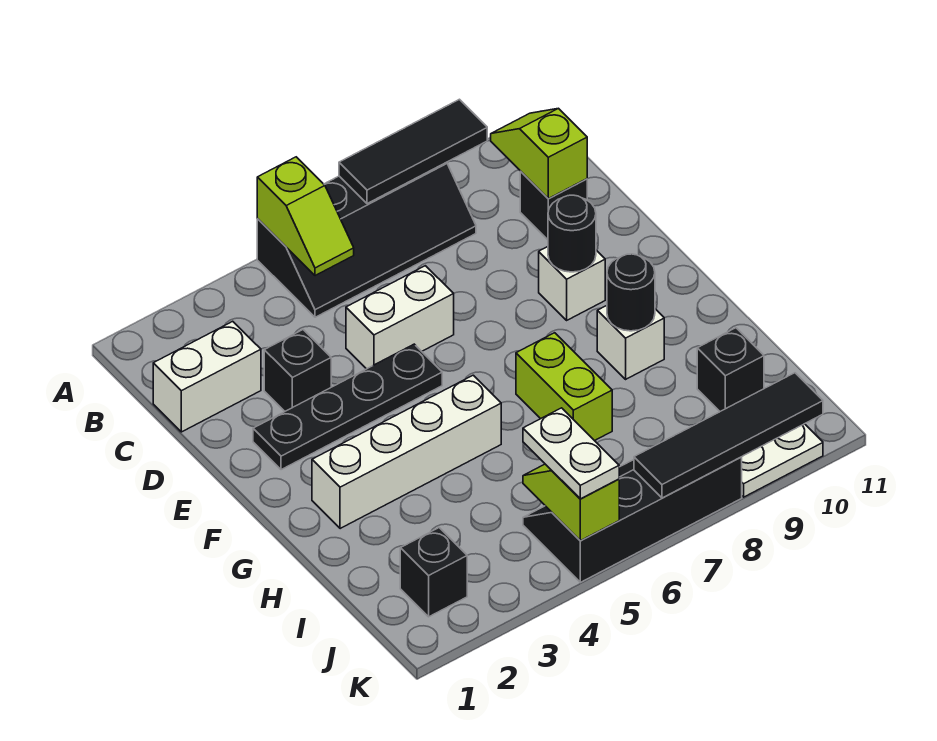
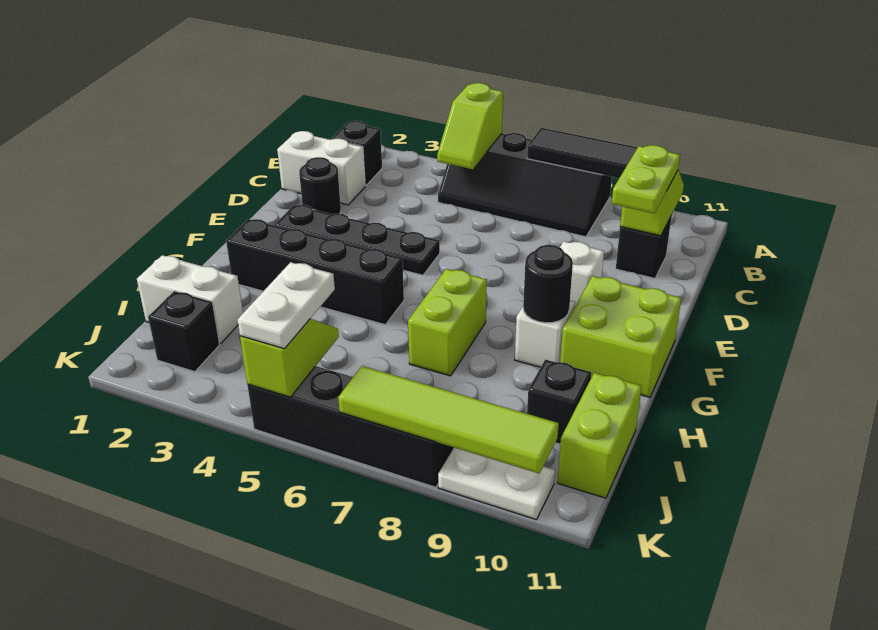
none -> lime plate C10:D10 level 3
black brick D3 level 1 -> black brick B2 level 1
white brick D5:D6 level 1 -> white brick I1:I2 level 1
black round brick E9 level 2 -> black round brick D2 level 1
none -> lime brick F10:G11 level 1
white brick G2:G5 level 1 -> black brick G2:G5 level 1
none -> lime brick I11:J11 level 1
black tile K7:K10 level 2 -> lime tile K7:K10 level 2

